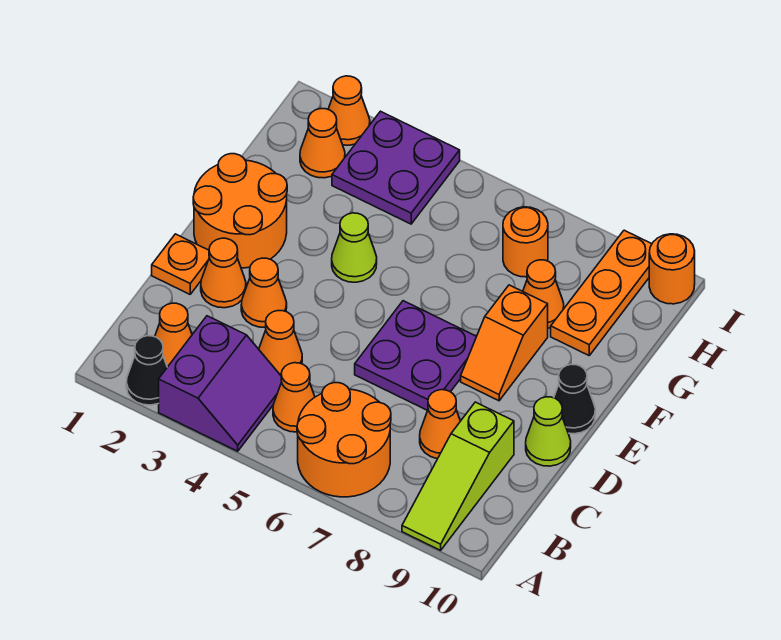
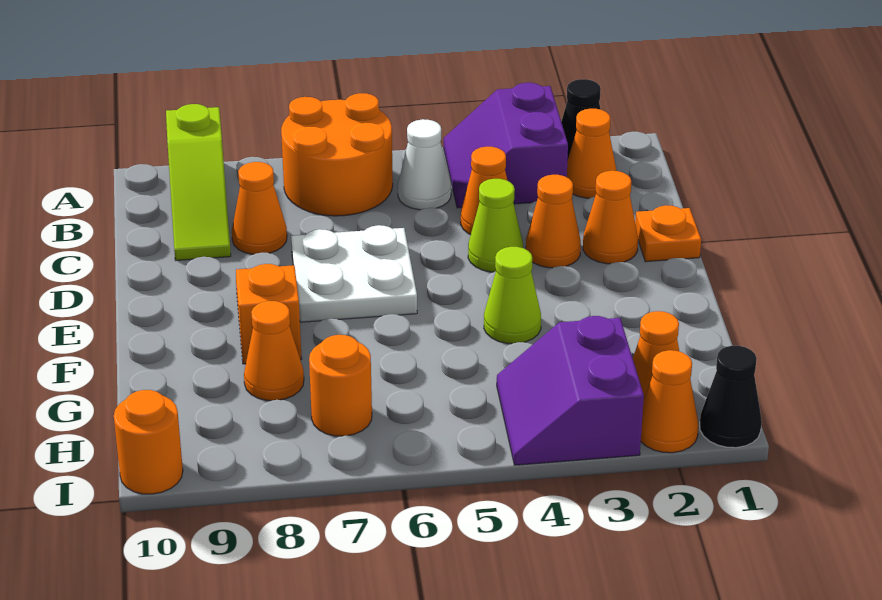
lime slope A9:C9 level 1 top C -> lime slope A9:C9 level 1 top A
orange cone B5 level 1 -> white cone B5 level 1
purple plate D6:E7 level 1 -> white plate D6:E7 level 1
lime cone D10 level 1 -> lime cone D4 level 1
orange round brick E1:F2 level 1 -> none
black cone E10 level 1 -> black cone I1 level 1
orange plate G9:I9 level 1 -> none
purple plate H3:I4 level 1 -> purple slope H3:I4 level 1 top 3

